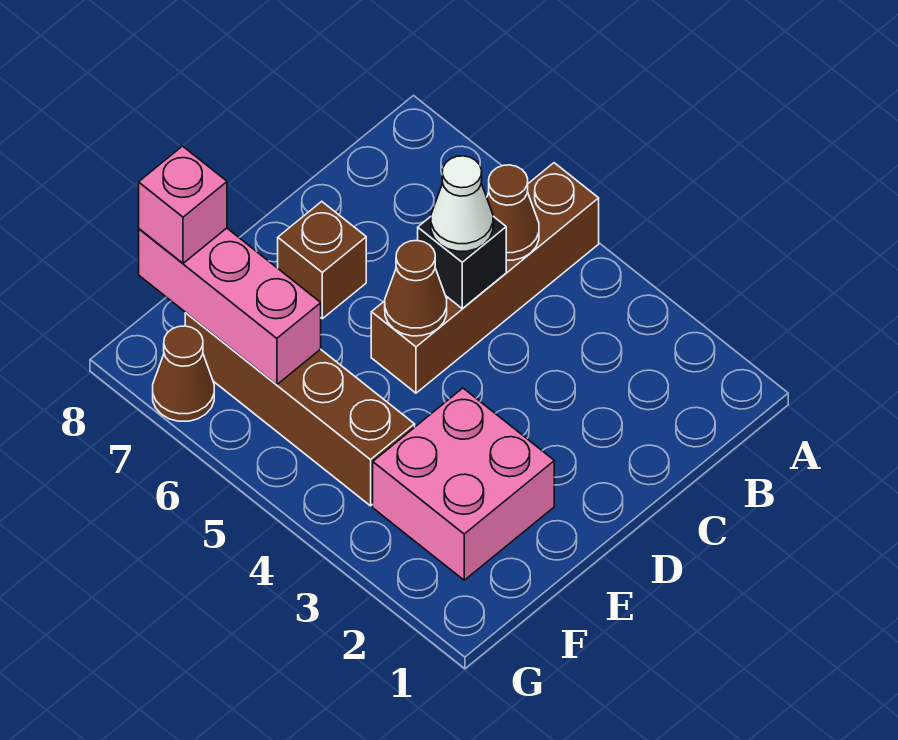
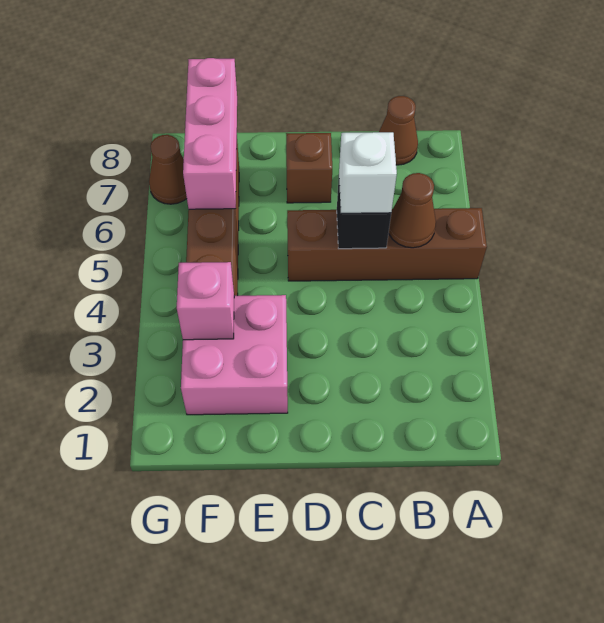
white cone C5 level 3 -> white brick C5 level 3
brown cone D5 level 2 -> brown cone B8 level 1
pink brick F8 level 3 -> pink brick F3 level 2

